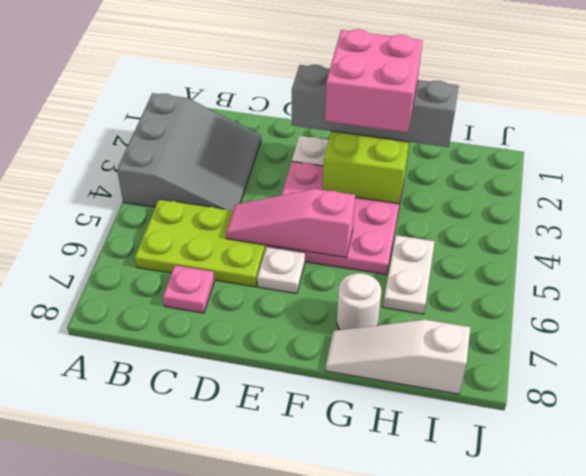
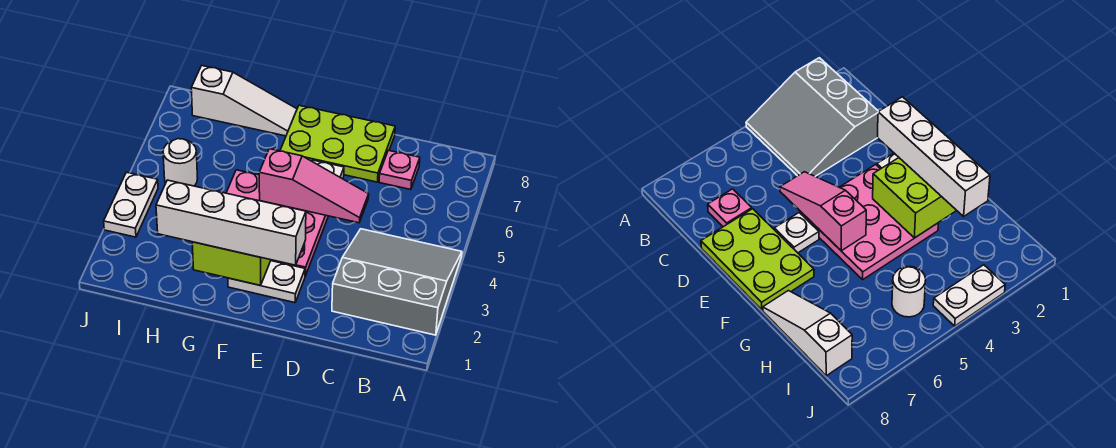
grey slope A2:C4 level 1 top A -> grey slope A2:C4 level 1 top 2
lime plate B5:D6 level 1 -> lime plate D7:F8 level 1
grey brick E2:H2 level 3 -> white brick E2:H2 level 3
pink brick F2:G3 level 4 -> none
white round brick G7 level 1 -> white round brick I5 level 1
white plate H5:H6 level 1 -> white plate J3:J4 level 1

